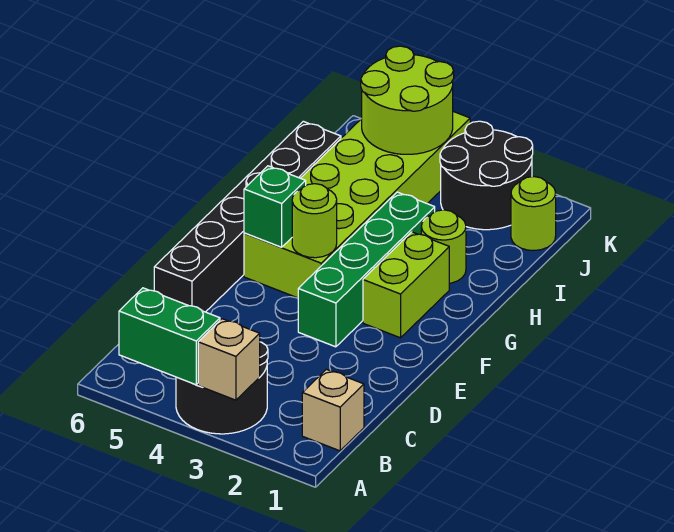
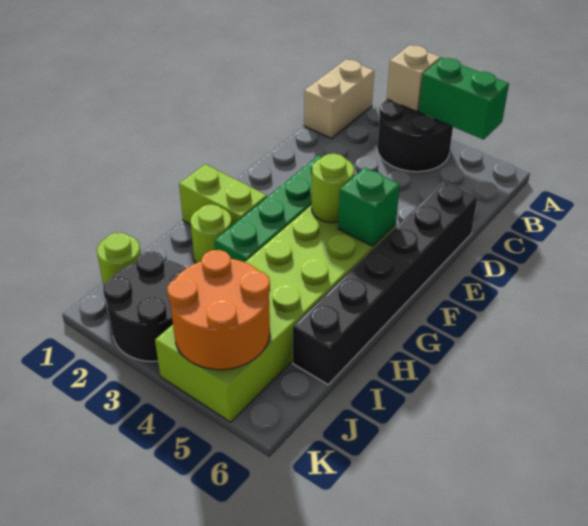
tan brick B1 level 1 -> tan brick A1:B1 level 1
lime brick F2:G2 level 1 -> lime brick G1:G2 level 1
lime round brick J4:K5 level 2 -> orange round brick J4:K5 level 2

